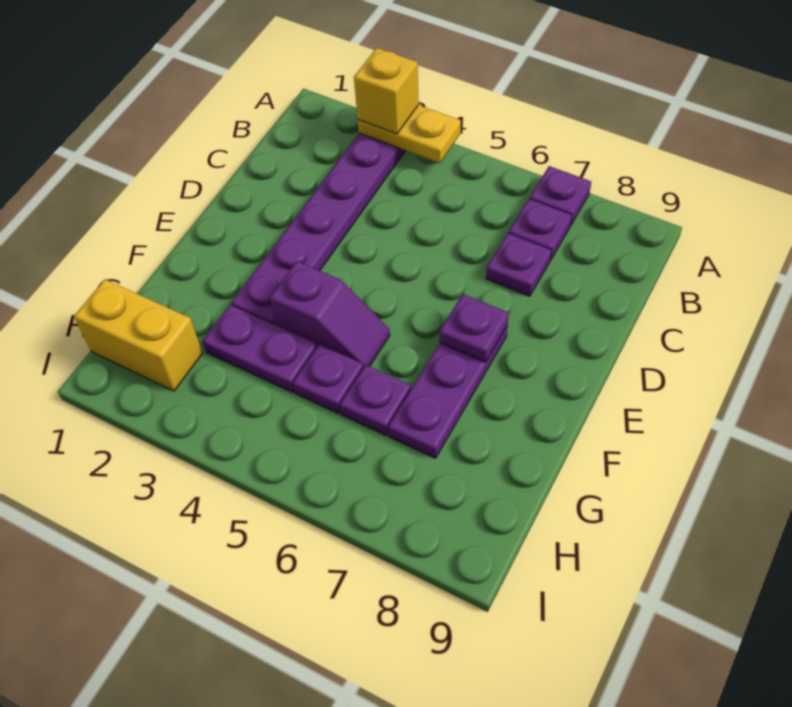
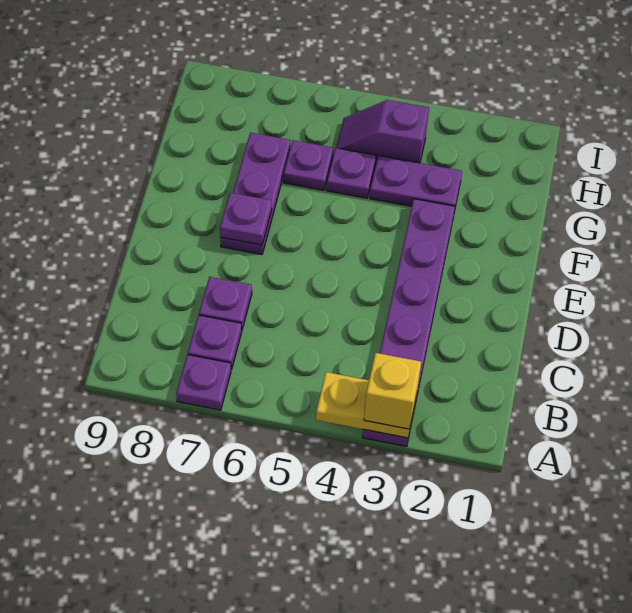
purple slope F4:F5 level 1 top 4 -> purple slope H4:H5 level 1 top 4
yellow brick H1:H2 level 1 -> none

